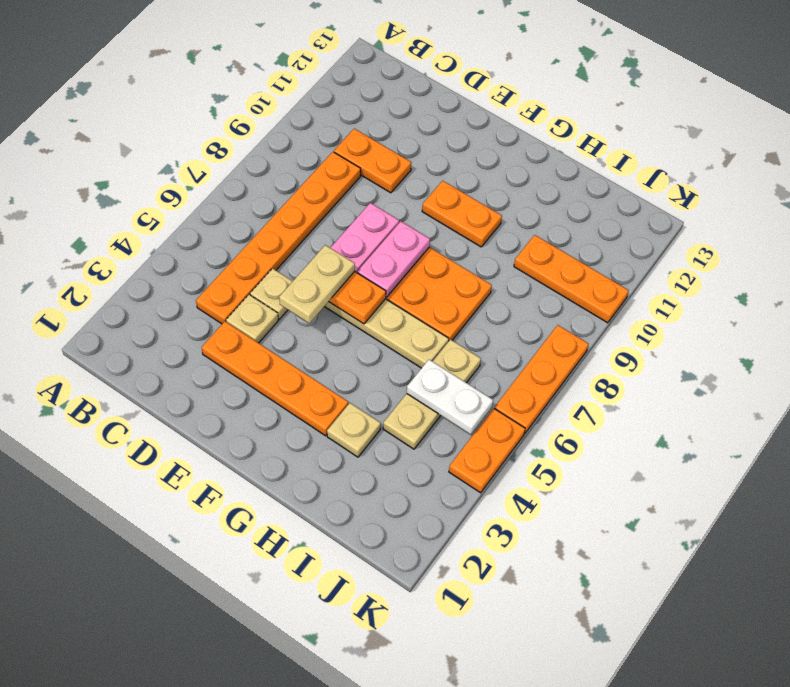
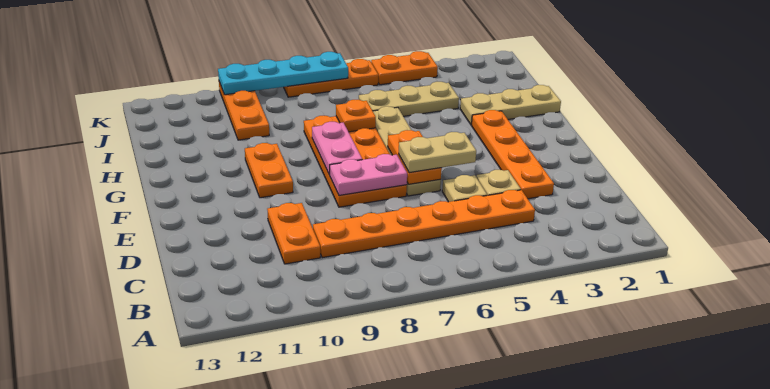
pink plate F7:F8 level 2 -> pink plate F8:G8 level 2
tan plate H3 level 1 -> tan plate H1:H3 level 1
none -> orange plate H7 level 2
white plate I5:J5 level 2 -> none
none -> cyan plate K7:K10 level 2

